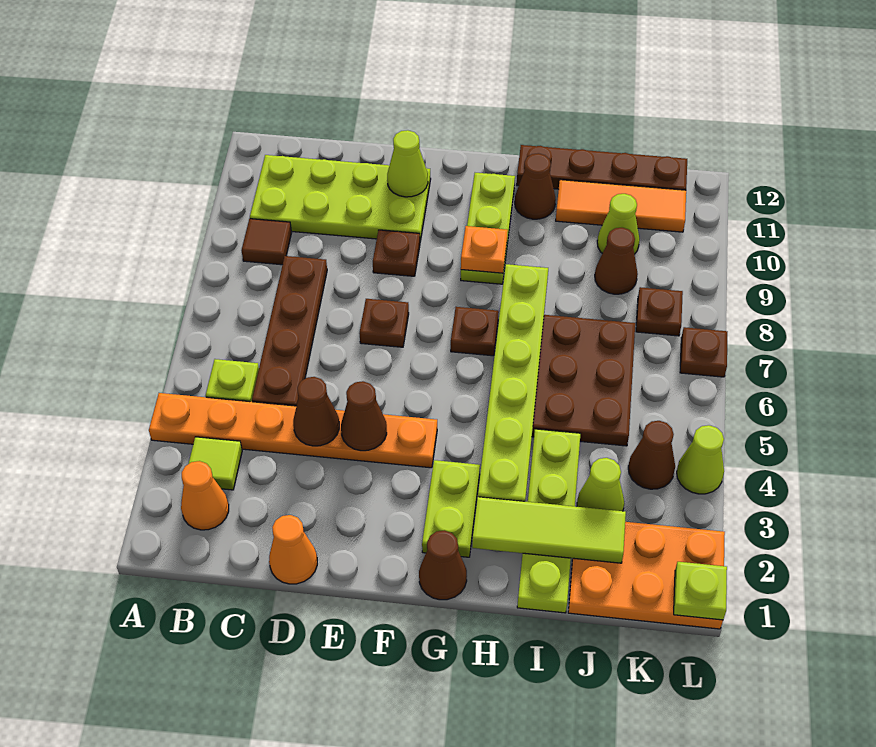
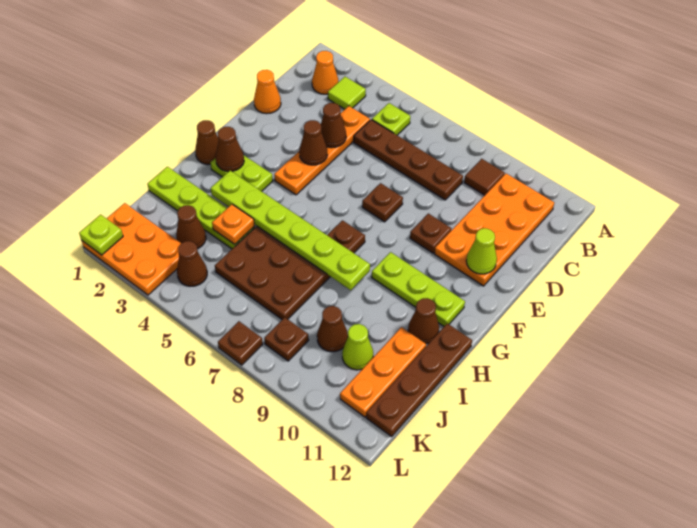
orange plate A4:F4 level 1 -> orange plate C4:F4 level 1
lime plate B10:E11 level 1 -> orange plate B10:E11 level 1
none -> brown cone G2 level 2
orange plate G9 level 2 -> orange plate I4 level 2
lime tile H2:J2 level 2 -> none
orange tile I11:K11 level 1 -> orange plate I11:K11 level 1
orange plate J1:L2 level 1 -> orange plate K1:L3 level 1
lime cone J3 level 1 -> brown cone J3 level 1
lime cone L4 level 1 -> none

